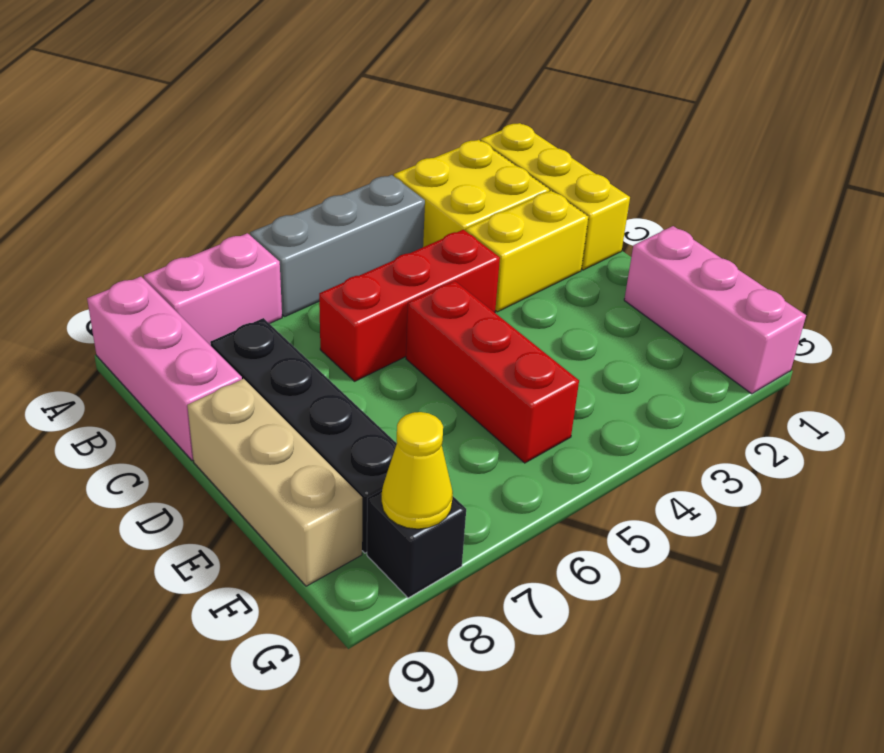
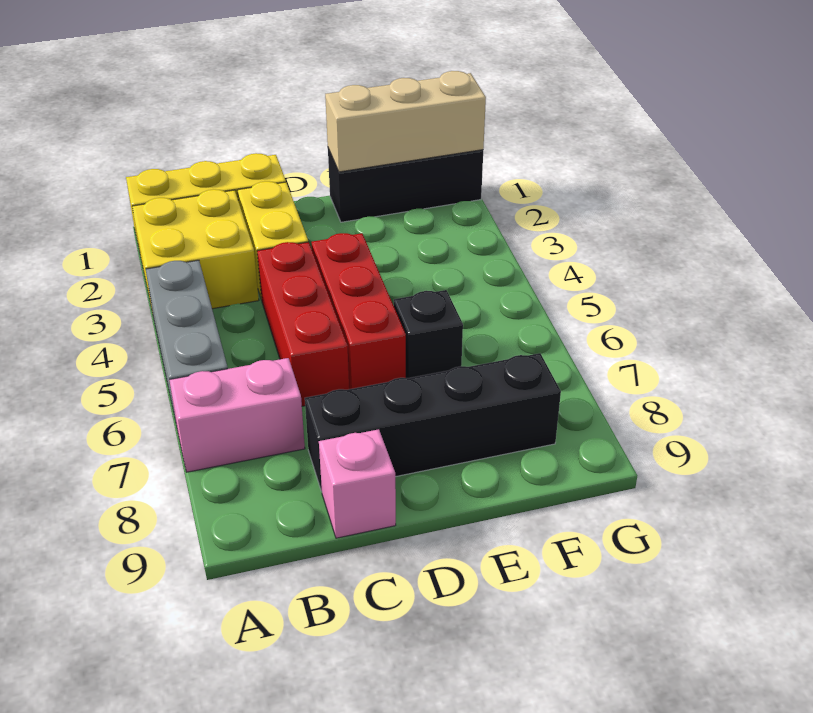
pink brick A7:A8 level 1 -> pink brick A7:B7 level 1
pink brick A9:C9 level 1 -> pink brick C9 level 1
red brick D5:F5 level 1 -> red brick D4:D6 level 1
tan brick D9:F9 level 1 -> tan brick E1:G1 level 2
pink brick E1:G1 level 1 -> black brick E1:G1 level 1
black brick G8 level 1 -> black brick E6 level 1
yellow cone G8 level 2 -> none

